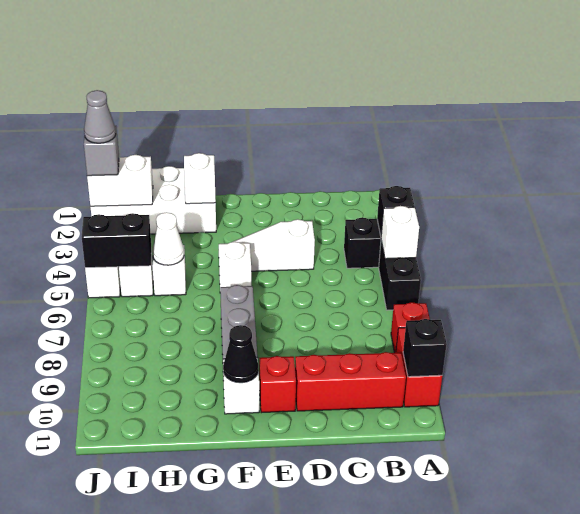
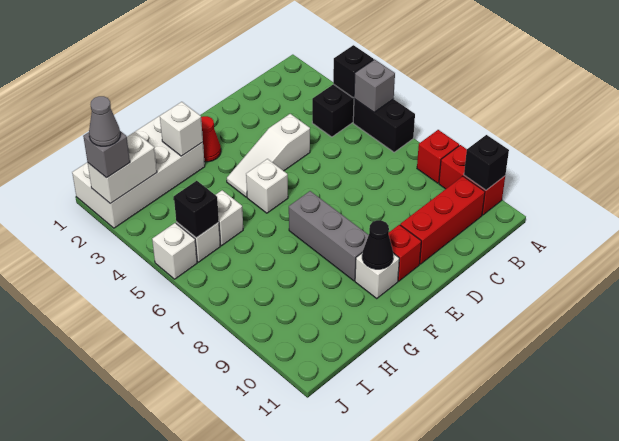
white brick A5 level 2 -> grey brick A5 level 2
none -> red cone F2 level 1
white cone H5 level 2 -> none
black brick I5:J5 level 2 -> black brick I5 level 2

